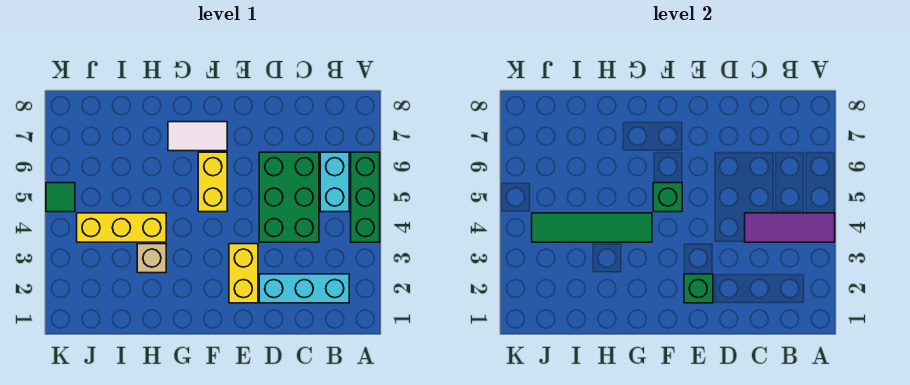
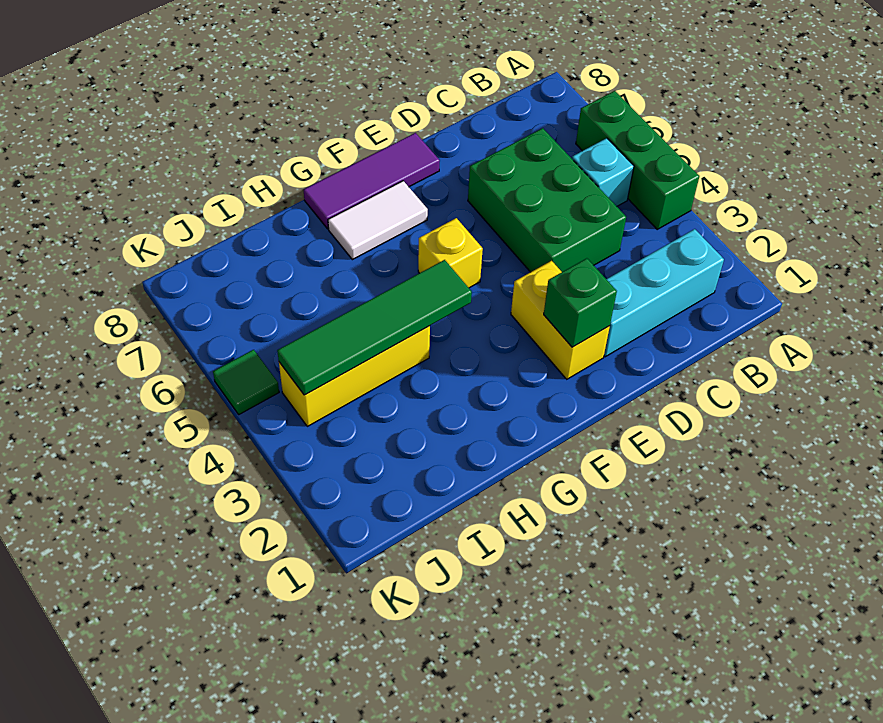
purple tile A4:C4 level 2 -> purple tile E8:G8 level 1
cyan brick B5:B6 level 1 -> cyan brick B5 level 1
yellow brick F5:F6 level 1 -> yellow brick F5 level 1
green brick F5 level 2 -> none
tan brick H3 level 1 -> none

